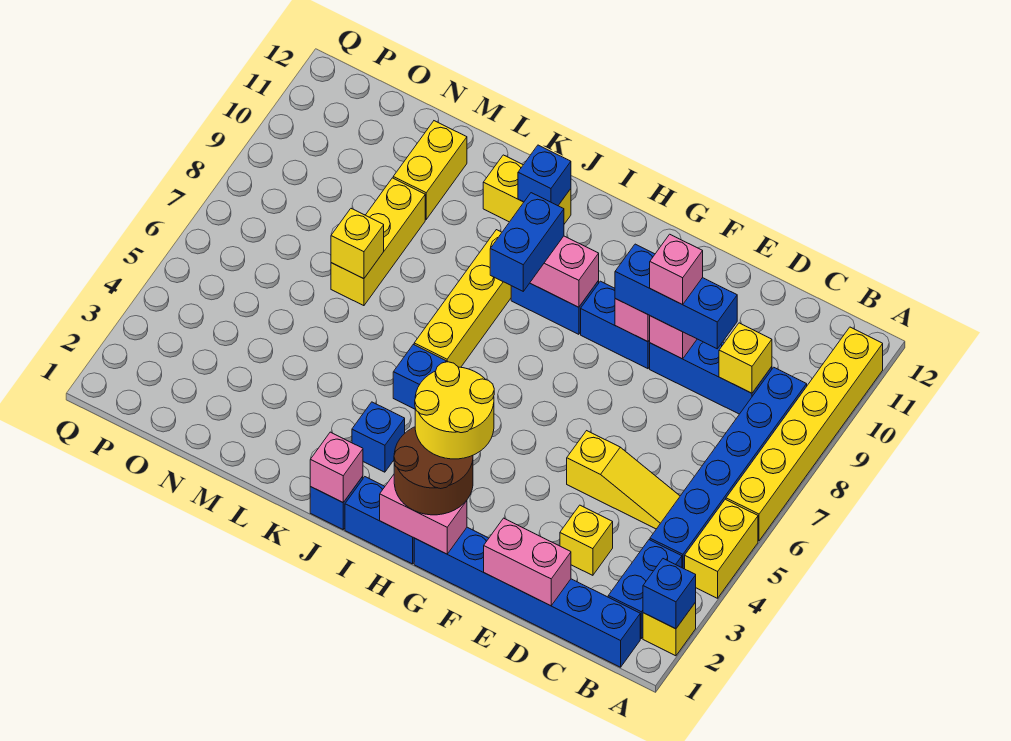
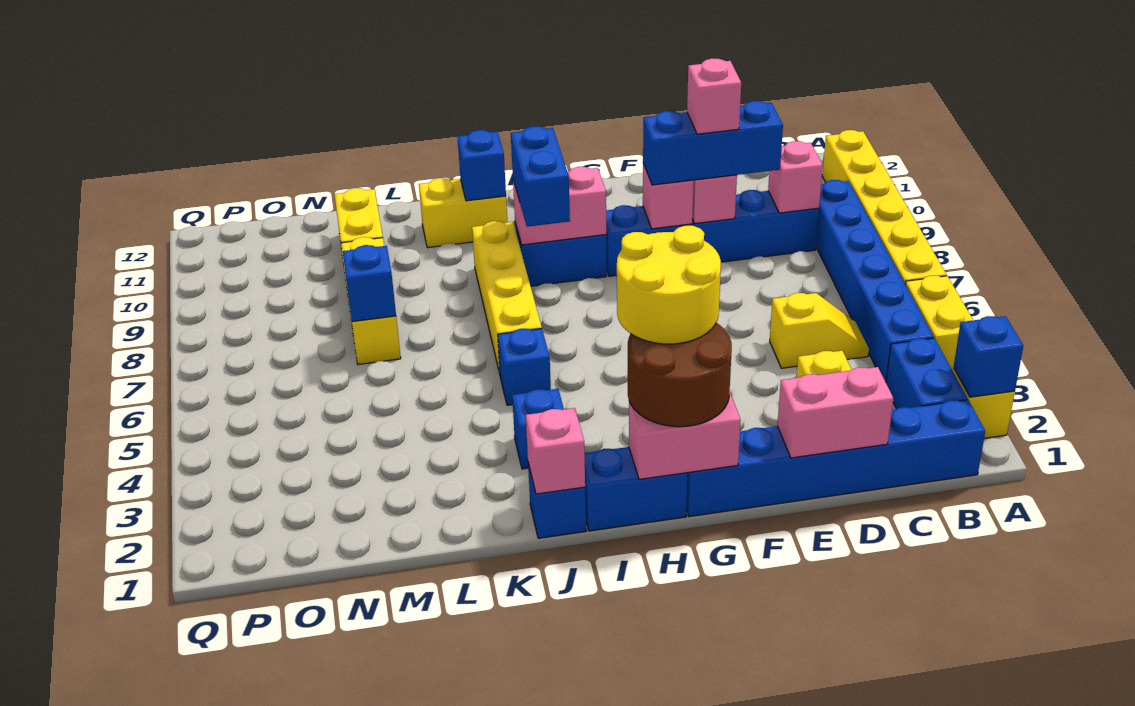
yellow slope C5:E5 level 1 top E -> yellow slope C5:D5 level 1 top D
yellow brick C9 level 2 -> pink brick C9 level 2
yellow brick M7 level 2 -> blue brick M7 level 2

